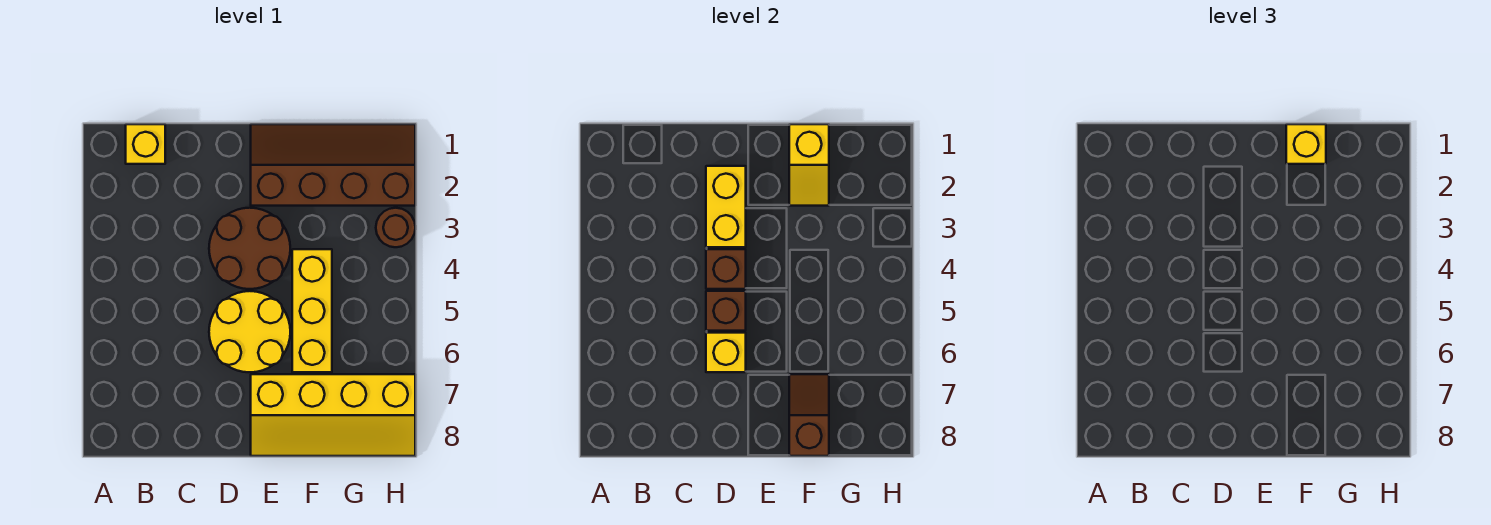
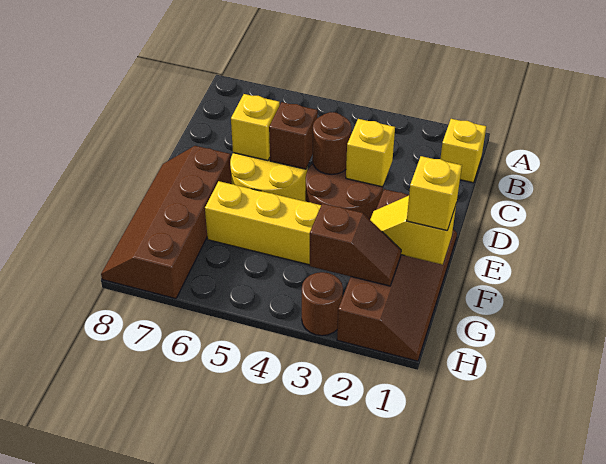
yellow brick D2:D3 level 2 -> yellow brick D3 level 2
brown brick D4 level 2 -> brown round brick D4 level 2
yellow slope E7:H8 level 1 top 7 -> brown slope E7:H8 level 1 top 7
brown slope F7:F8 level 2 top 8 -> brown slope G2:G3 level 2 top 3

